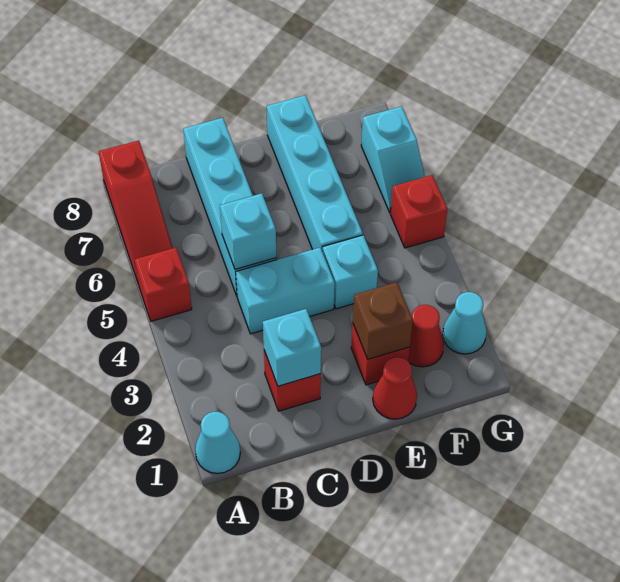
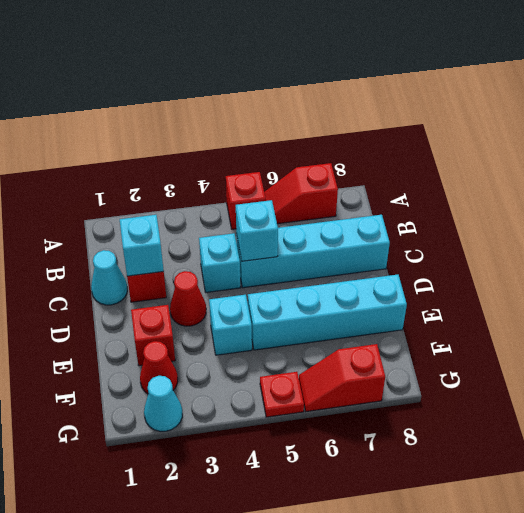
cyan cone A1 level 1 -> cyan cone C1 level 1
red slope A6:A8 level 1 top 8 -> red slope A6:A7 level 1 top 7
cyan brick C4:D4 level 1 -> cyan brick C4 level 1
red cone E1 level 1 -> red cone D3 level 1
brown brick E2 level 2 -> none
red brick G5 level 1 -> red plate G5 level 1
cyan slope G6:G7 level 1 top 7 -> red slope G6:G7 level 1 top 7

